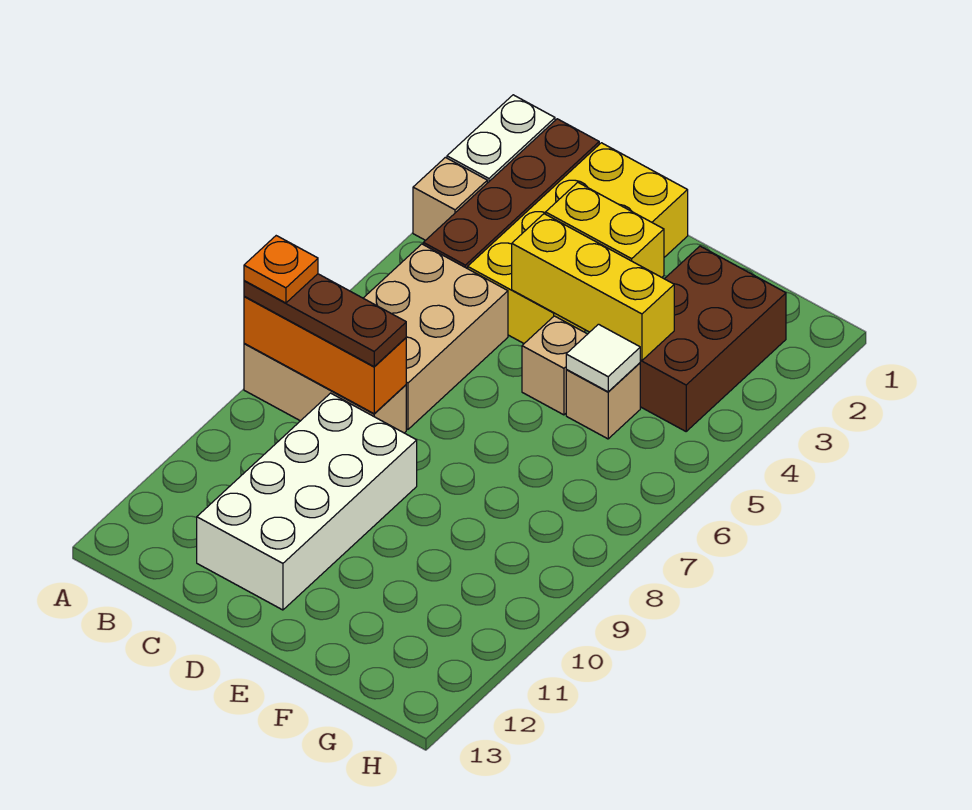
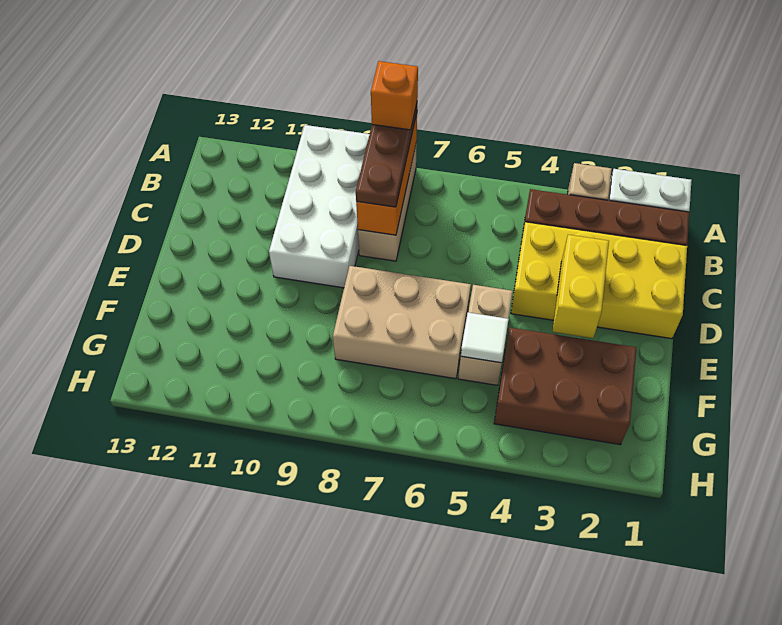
orange plate A8 level 4 -> orange brick A8 level 4
tan brick B5:C7 level 1 -> tan brick E6:F8 level 1
white brick C9:D12 level 1 -> white brick A9:D10 level 1
yellow brick D4:F4 level 2 -> none

